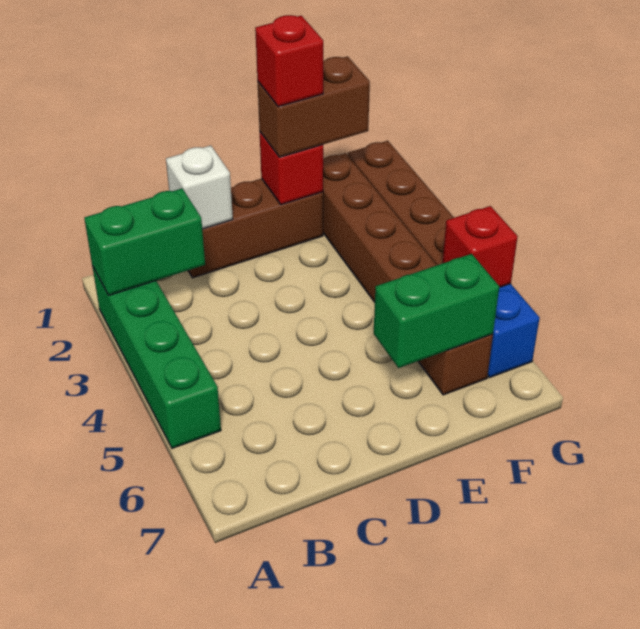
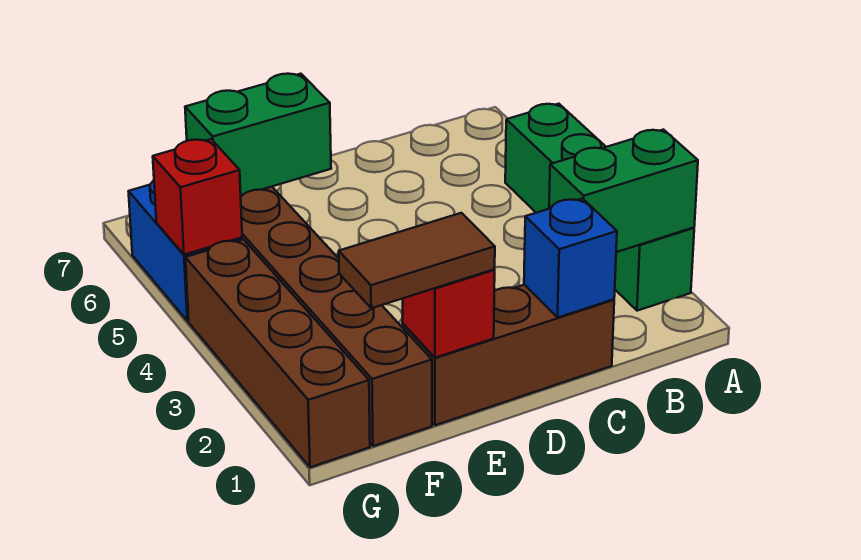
white brick C1 level 2 -> blue brick C1 level 2
brown brick E1:F1 level 3 -> brown tile E1:F1 level 3
red brick E1 level 4 -> none

